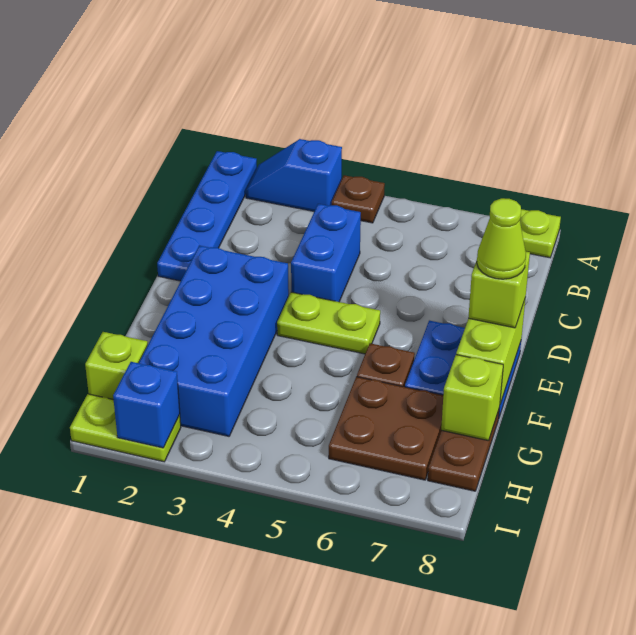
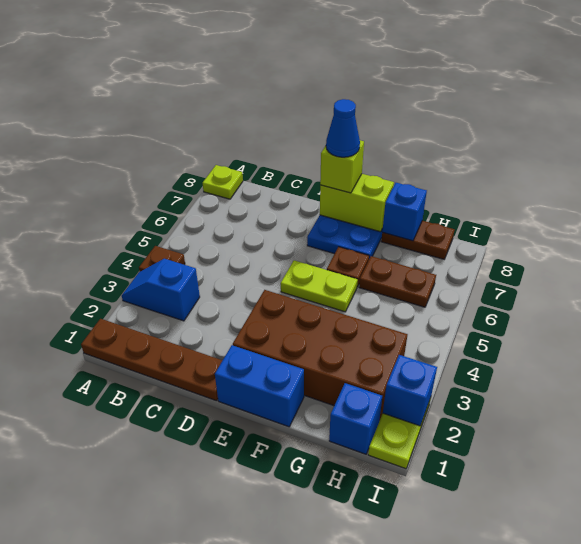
blue plate A1:D1 level 1 -> brown plate A1:D1 level 1
blue slope A2:A3 level 1 top 3 -> blue slope A3:B3 level 1 top B
blue brick C4:D4 level 1 -> blue brick E1:F1 level 1
blue brick E2:H3 level 1 -> brown brick E2:H3 level 1
lime plate E4:E5 level 1 -> lime plate E5:F5 level 1
lime cone E8 level 4 -> blue cone E8 level 4
brown plate G6:H7 level 1 -> brown plate G6:H6 level 1
lime brick G8 level 2 -> blue brick G8 level 2
lime brick H1 level 1 -> blue brick H1 level 1

